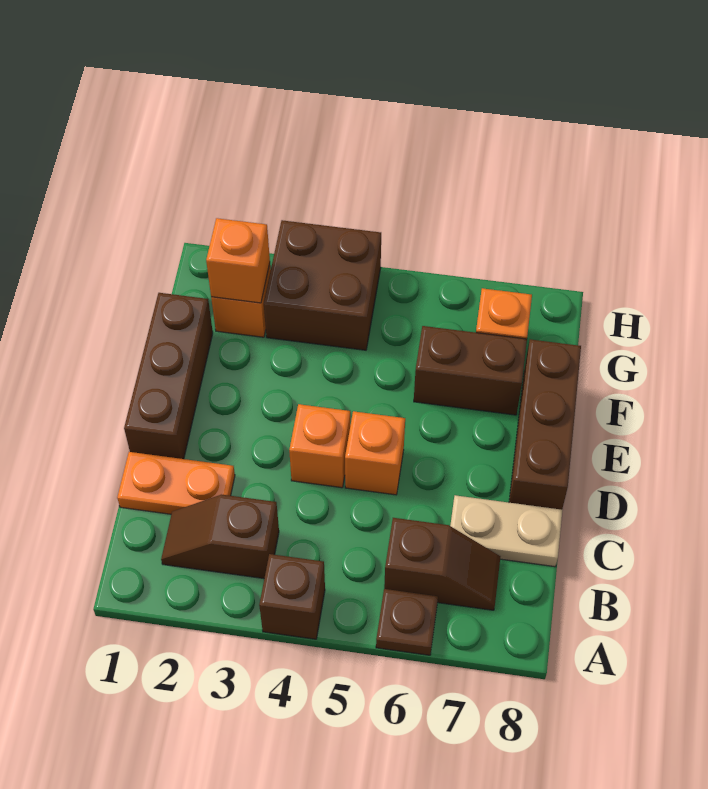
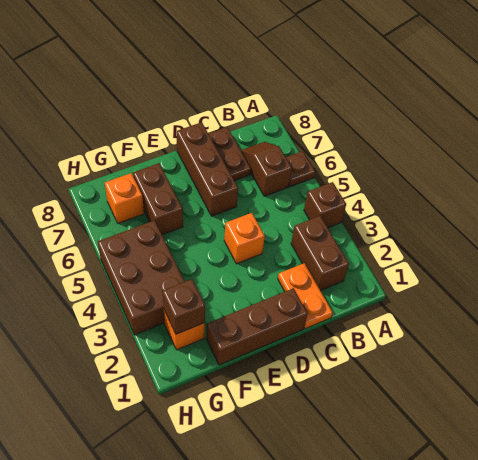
brown slope B2:B3 level 1 top 3 -> brown brick B2:B3 level 1
tan plate C7:C8 level 1 -> brown plate C7:C8 level 1
orange brick D5 level 1 -> none
brown brick D8:F8 level 1 -> brown brick D6:D8 level 1
orange brick G2 level 2 -> brown brick G2 level 2
brown brick G3:H4 level 1 -> brown brick G3:H5 level 1

